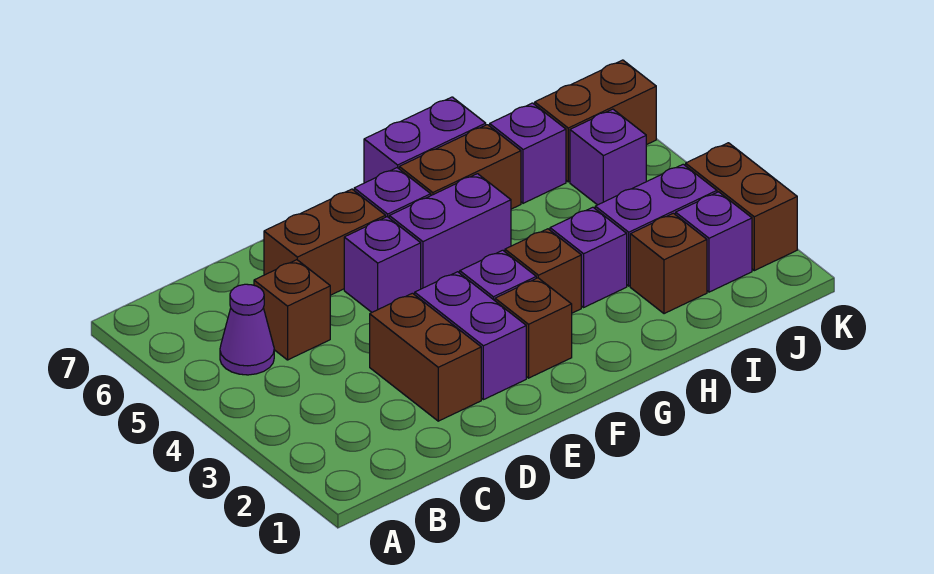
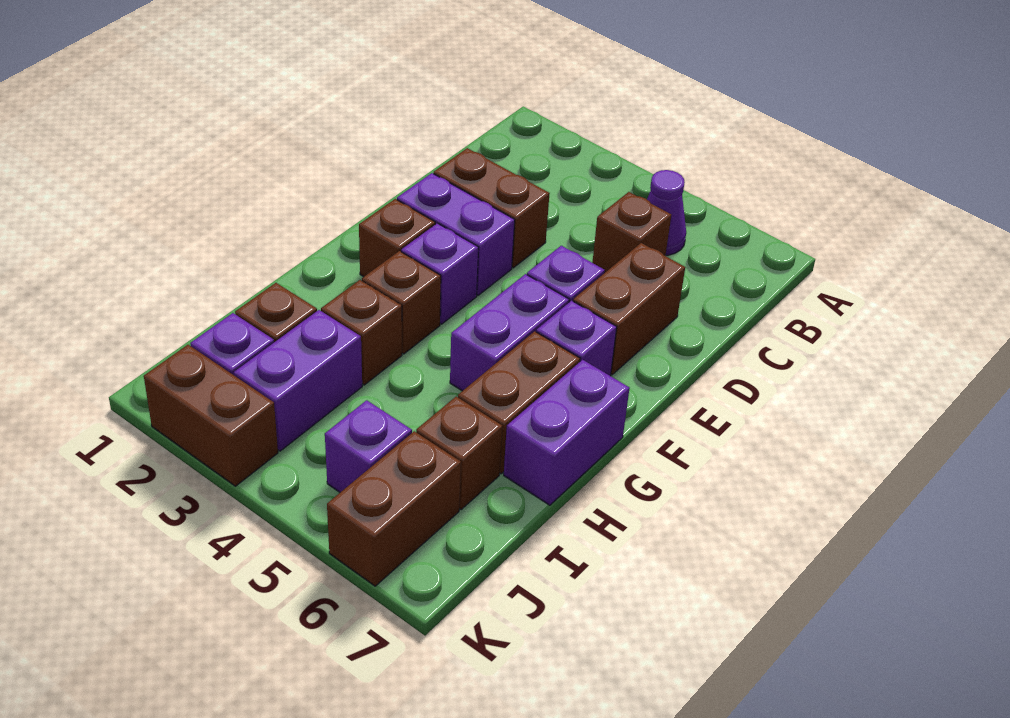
purple brick H3 level 1 -> brown brick H3 level 1
purple brick I6 level 1 -> brown brick I6 level 1

